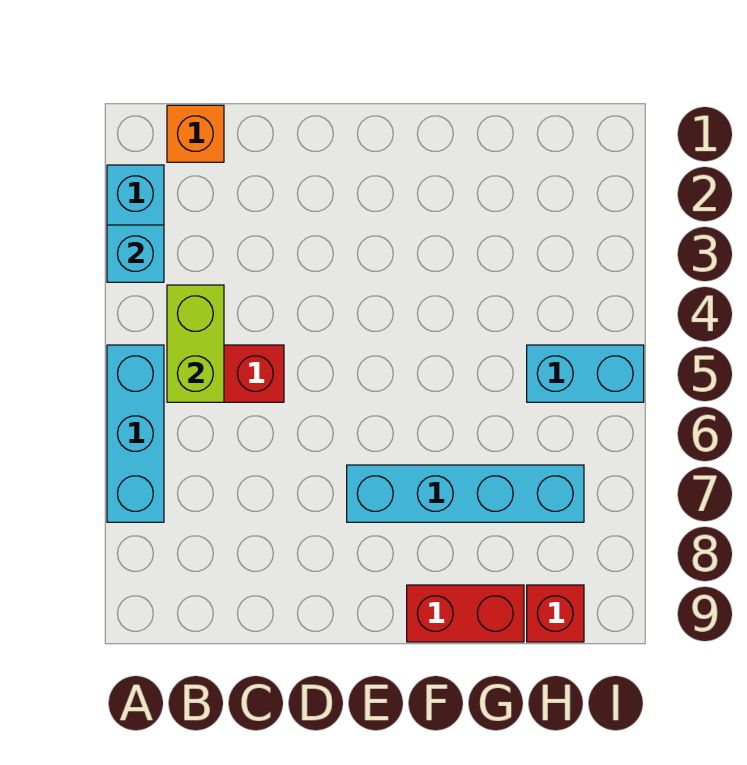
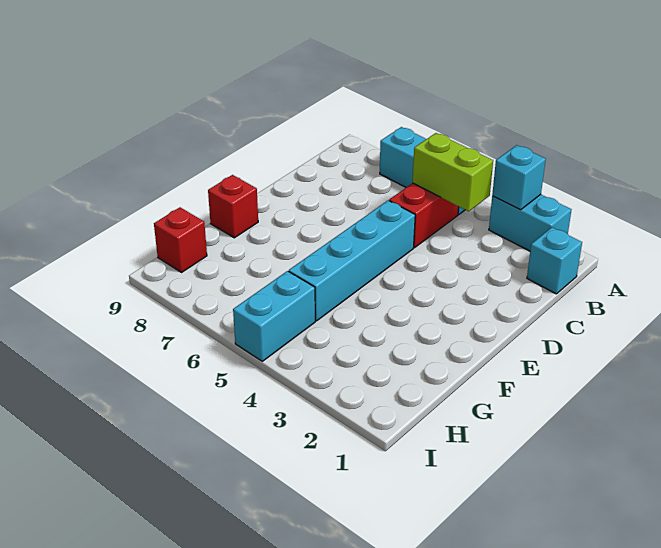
orange brick B1 level 1 -> cyan brick B1 level 1
cyan brick E7:H7 level 1 -> cyan brick D5:G5 level 1
red brick F9:G9 level 1 -> red brick F9 level 1

